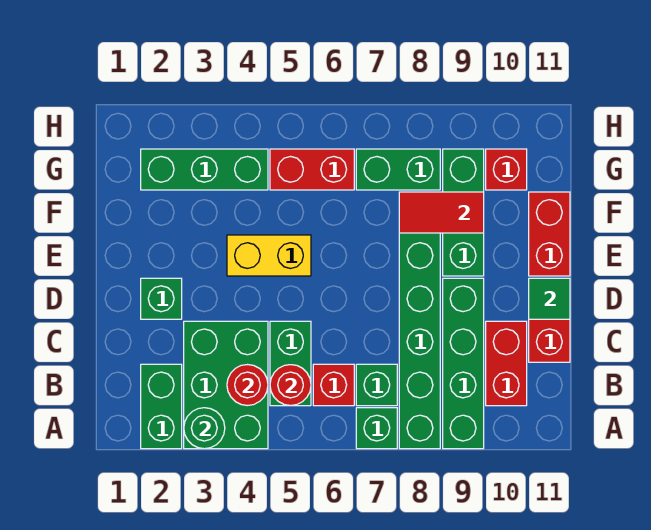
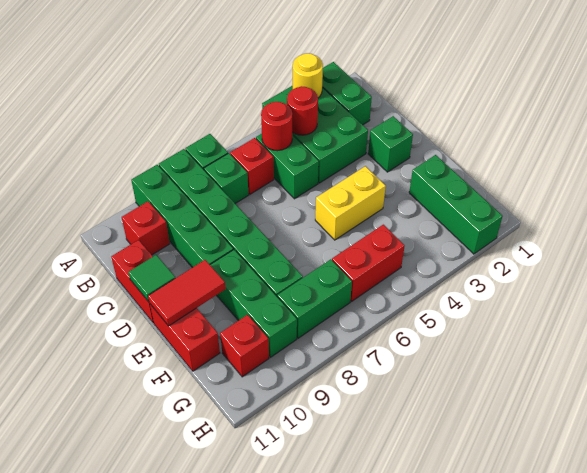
green round brick A3 level 2 -> yellow round brick A3 level 2
red brick B10:C10 level 1 -> red brick B10 level 1
red tile F8:F9 level 2 -> red tile E10:E11 level 2
green brick G2:G4 level 1 -> green brick F2:H2 level 1

